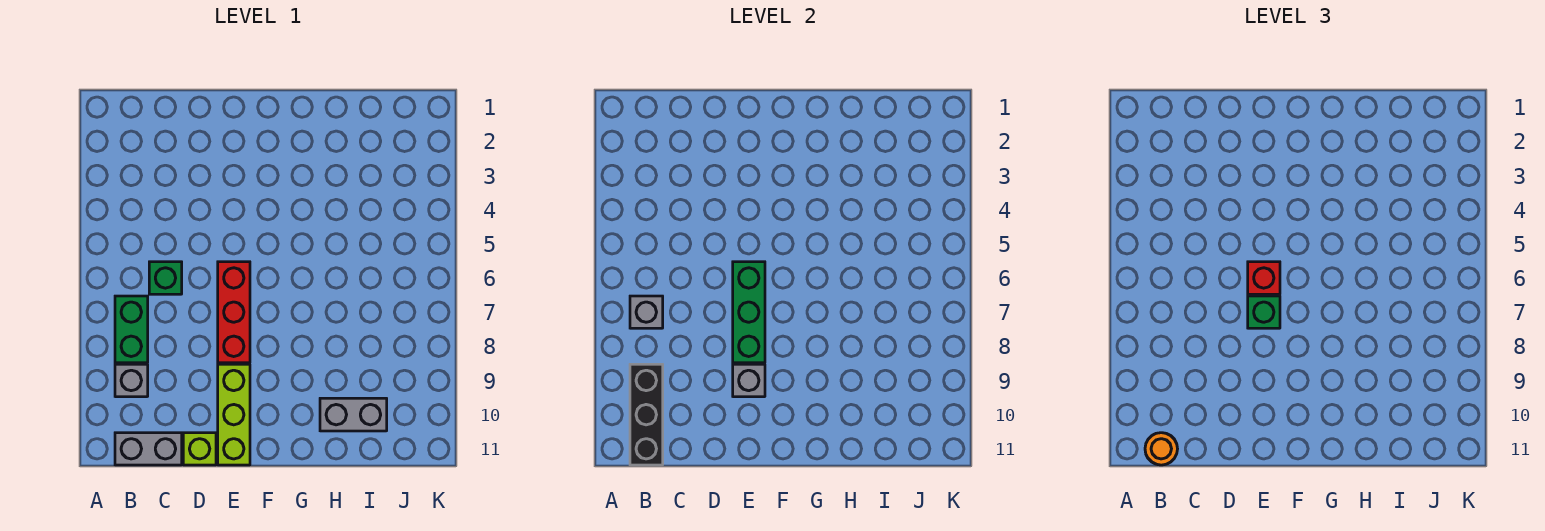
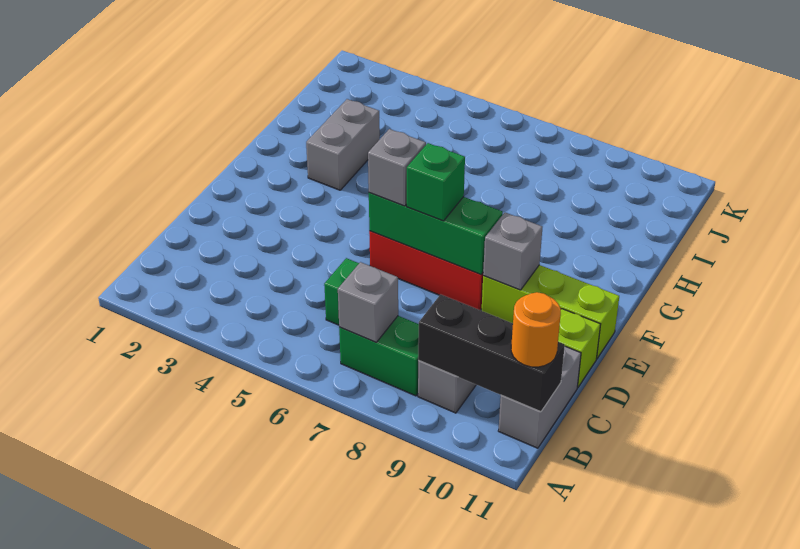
red brick E6 level 3 -> grey brick E6 level 3
grey brick H10:I10 level 1 -> grey brick G3:H3 level 1

